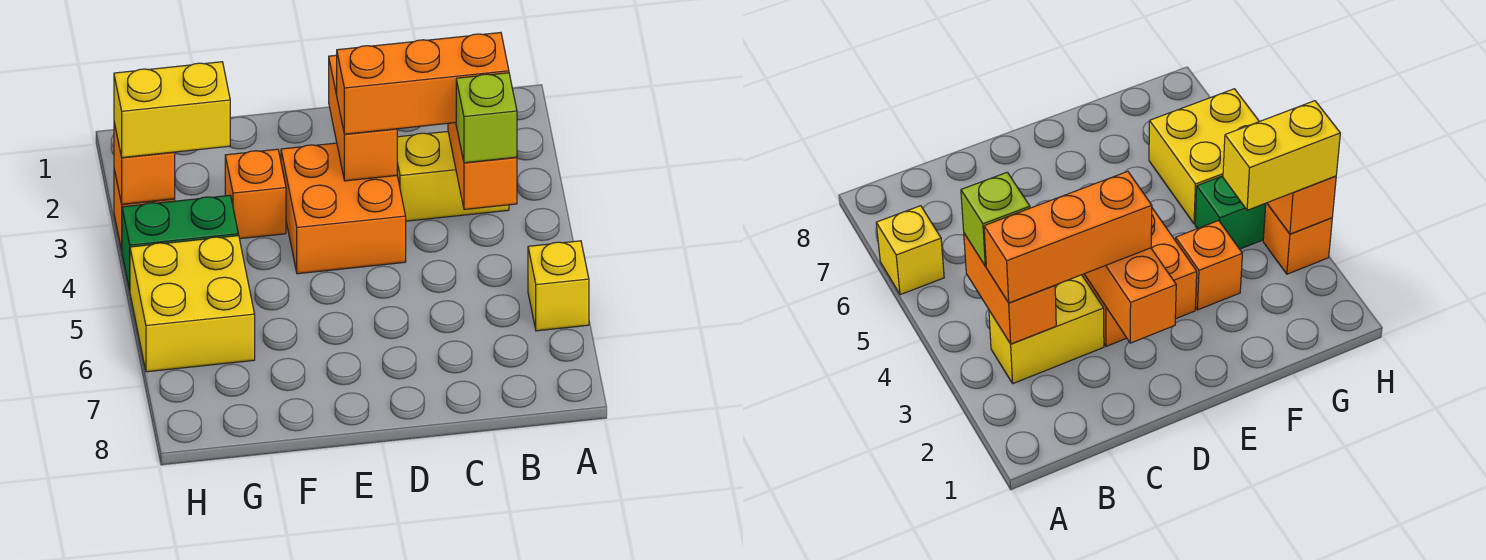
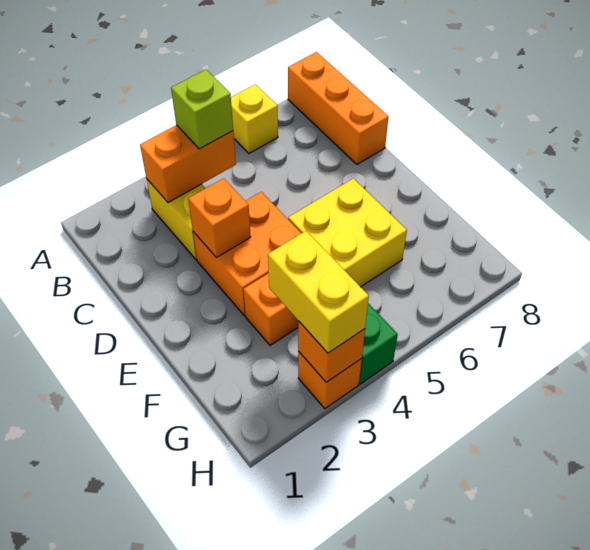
orange brick B3:D3 level 3 -> orange brick A8:C8 level 1
orange brick D2:D3 level 2 -> orange brick D3 level 2
yellow brick G5:H6 level 1 -> yellow brick E5:F6 level 1

